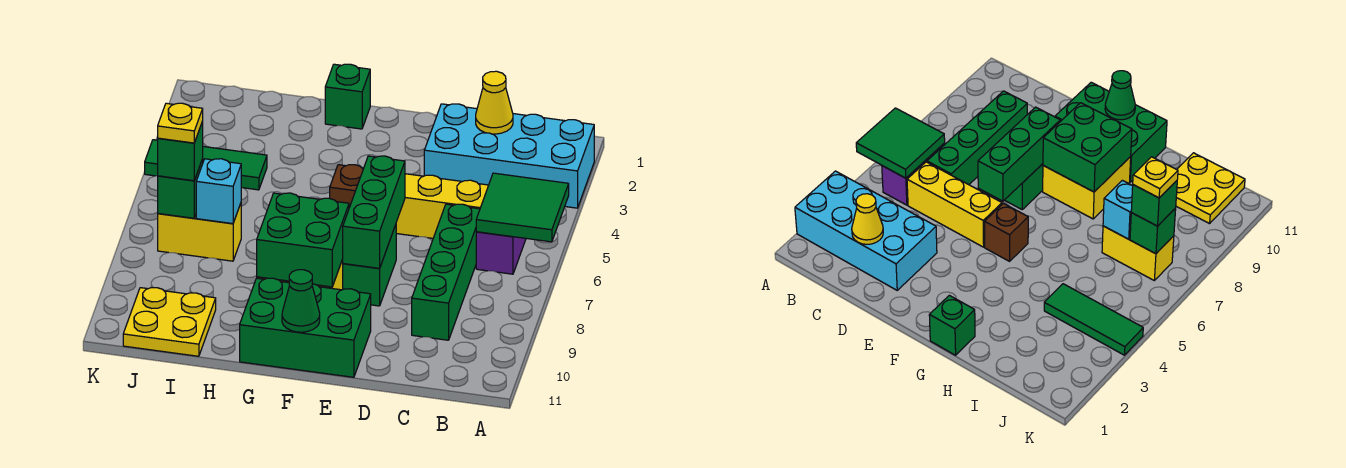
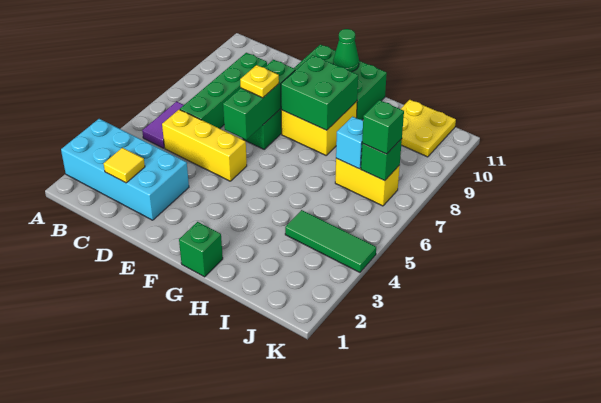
green tile A5:B6 level 2 -> none
purple brick B5:B6 level 1 -> purple tile B5:B6 level 1
yellow cone C2 level 2 -> yellow tile C2 level 2
brown brick F5 level 1 -> none
yellow plate J7 level 4 -> yellow plate E7 level 3

